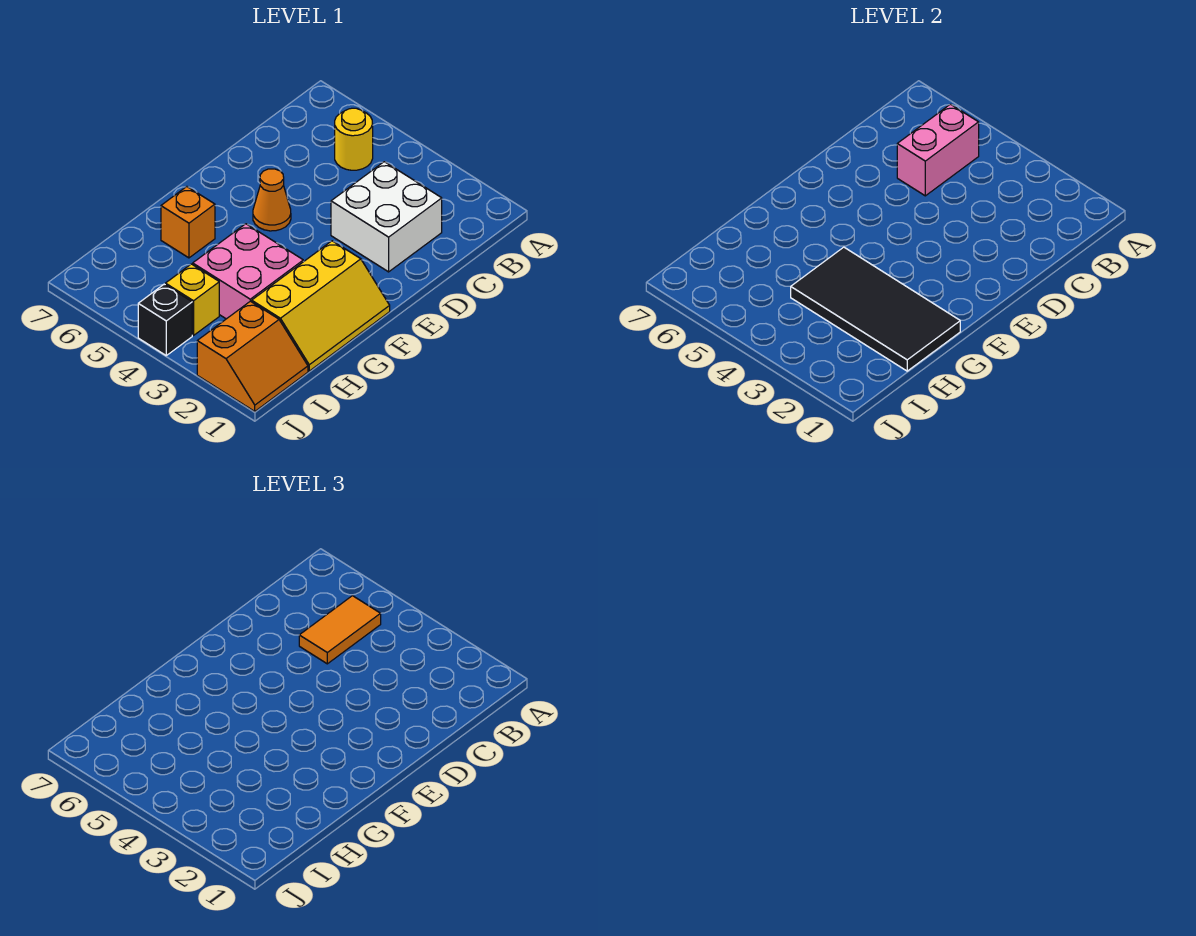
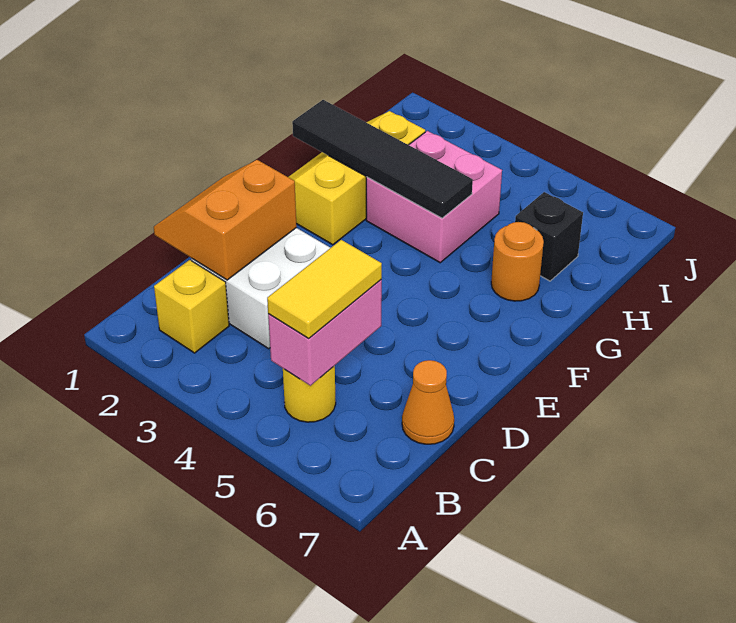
orange tile B5:C5 level 3 -> yellow tile B5:C5 level 3
orange cone E5 level 1 -> orange cone C7 level 1
black tile G1:H4 level 2 -> black tile G1:G4 level 2
orange brick G6 level 1 -> orange round brick G6 level 1
orange slope I1:J2 level 1 top 2 -> orange slope C1:D2 level 2 top 2
yellow brick I4 level 1 -> yellow brick B2 level 1
black brick J4 level 1 -> black brick H6 level 1

